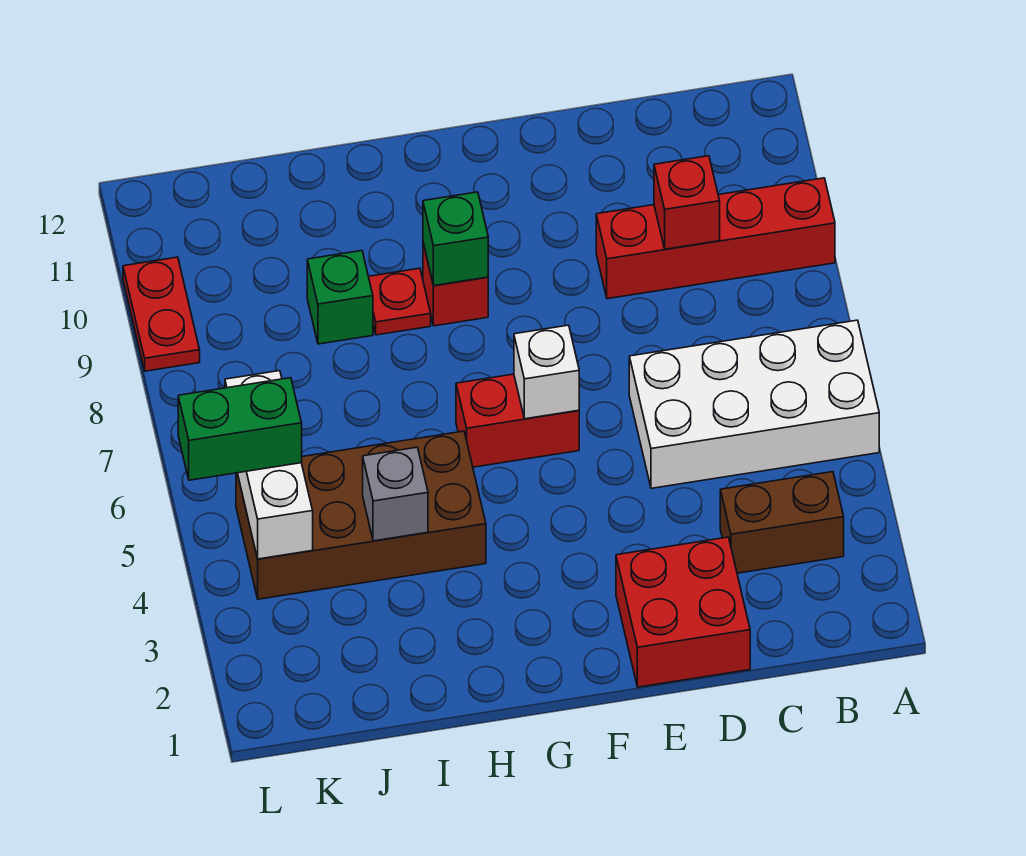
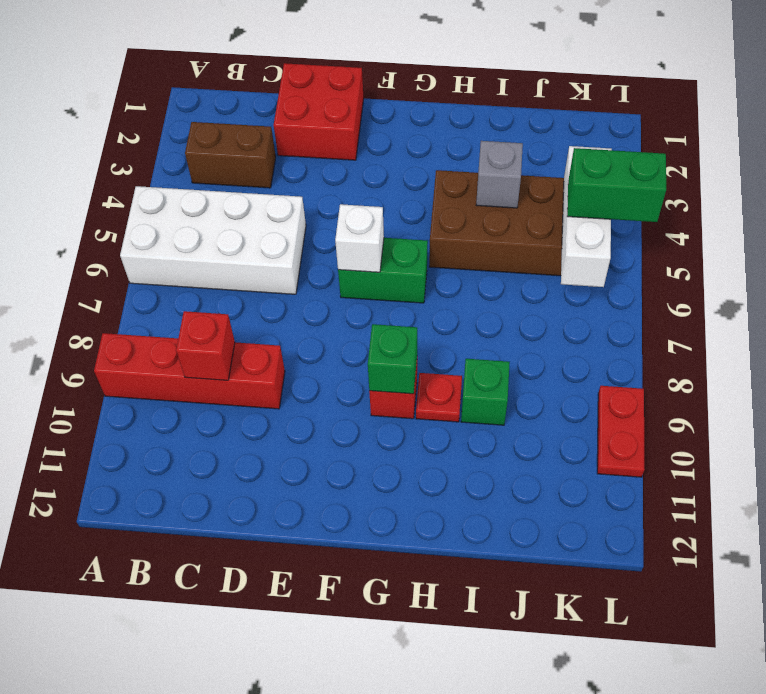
red brick F6:G6 level 1 -> green brick F6:G6 level 1

